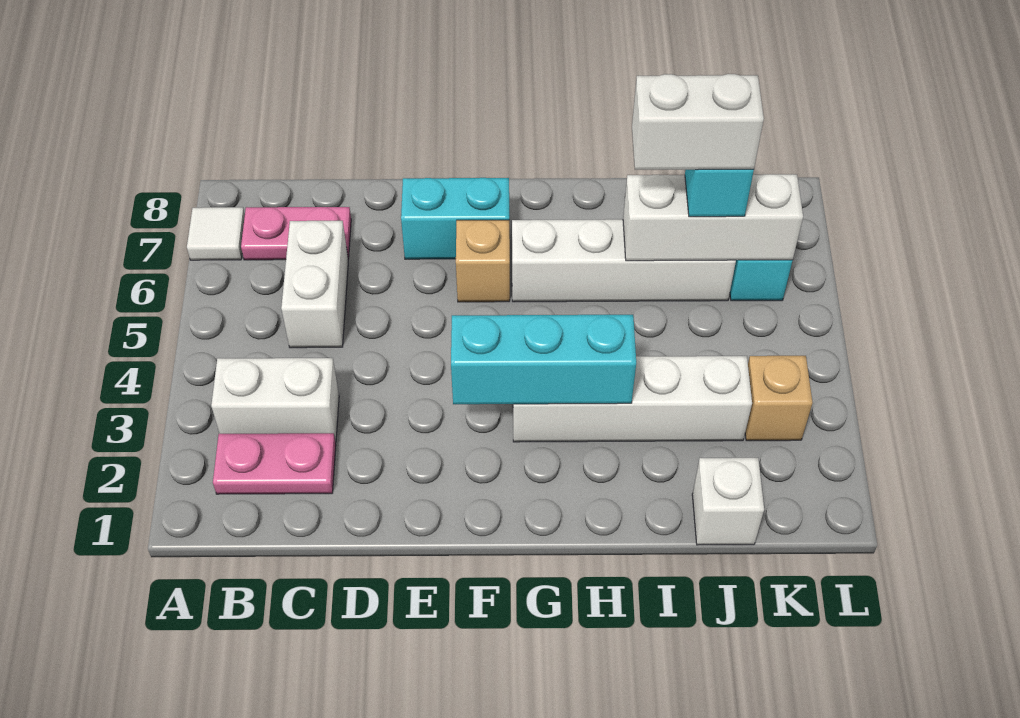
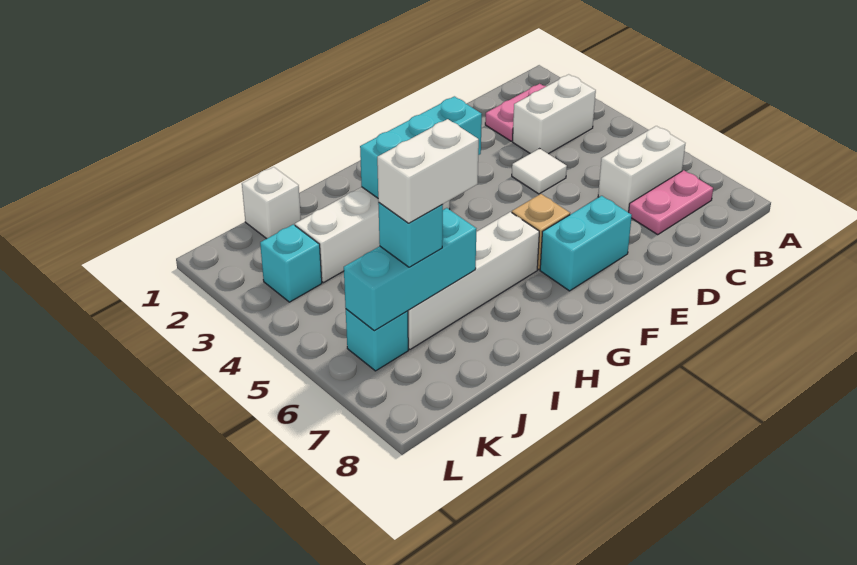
white tile A7 level 1 -> white tile D4 level 1
white brick C5:C6 level 1 -> white brick B6:C6 level 1
white brick I6:K6 level 2 -> cyan brick I6:K6 level 2
tan brick K3 level 1 -> cyan brick K3 level 1

